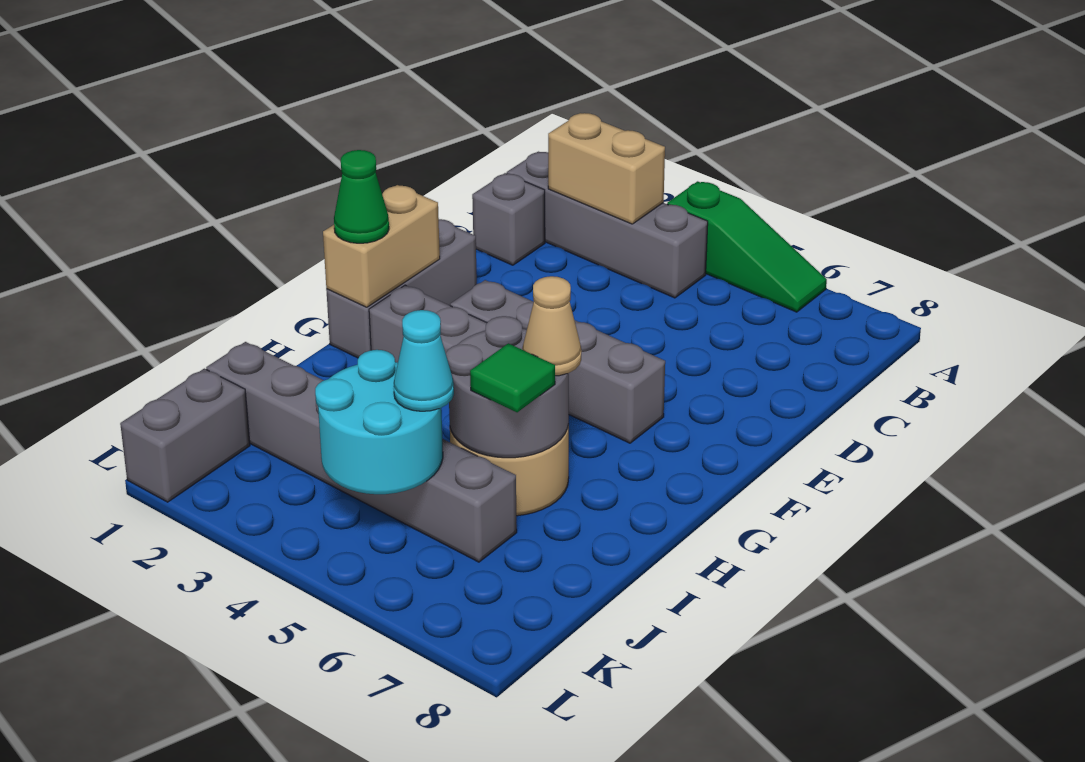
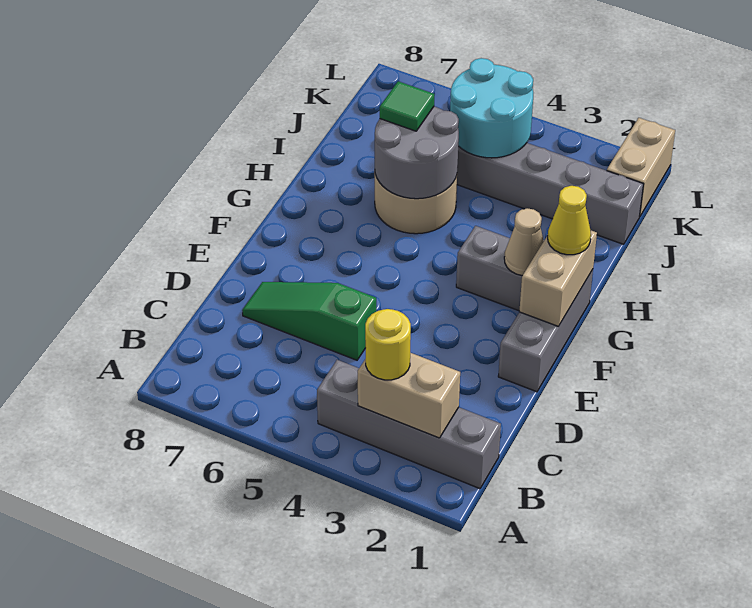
green slope A4:A6 level 1 top 4 -> green slope D5:D7 level 1 top 5
none -> yellow round brick B3 level 3
grey brick C1 level 1 -> none
grey brick F3:F6 level 1 -> none
green cone G1 level 3 -> yellow cone G1 level 3
tan cone H6 level 3 -> tan cone G2 level 2
cyan cone J5 level 3 -> none
grey brick K1:L1 level 1 -> tan brick K1:L1 level 1

